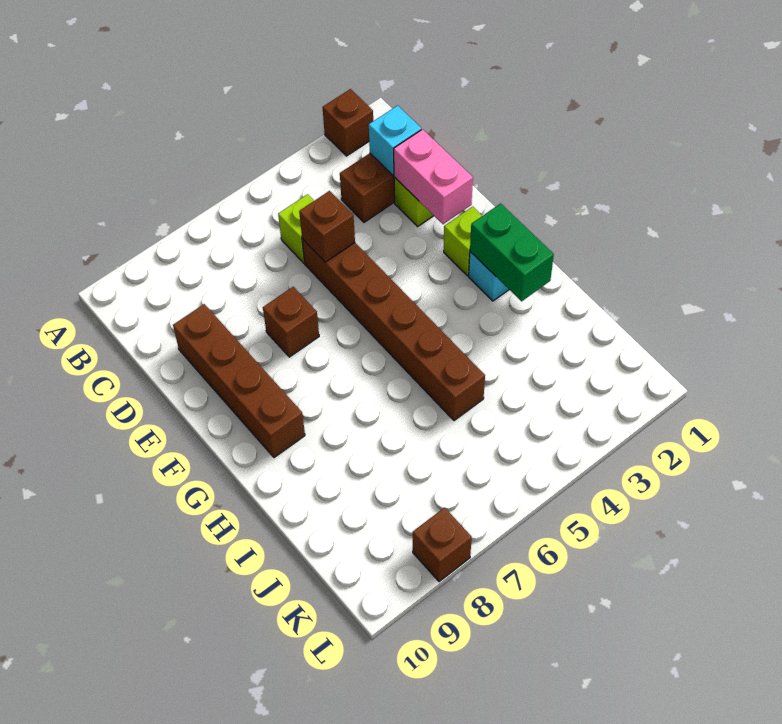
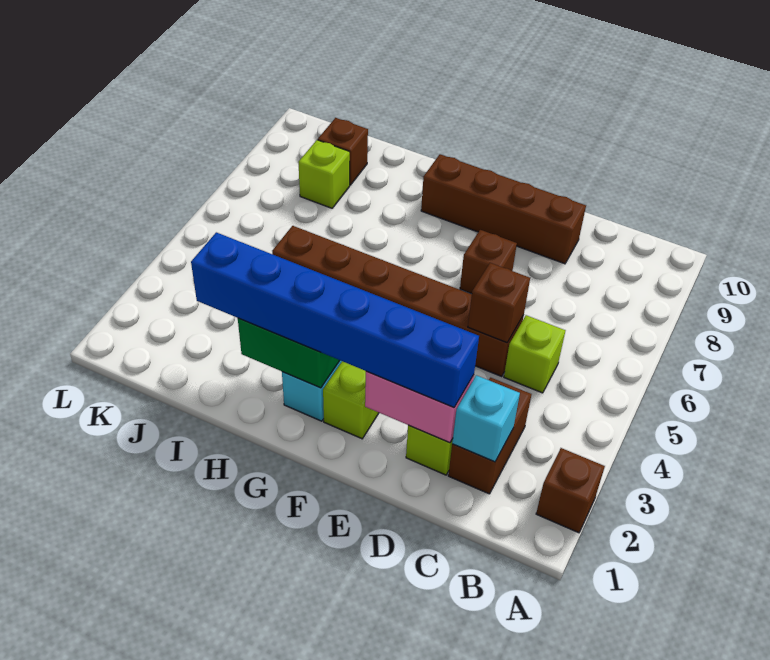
none -> blue brick D2:I2 level 3
none -> lime brick J8 level 1
brown brick L8 level 1 -> brown brick J9 level 1

